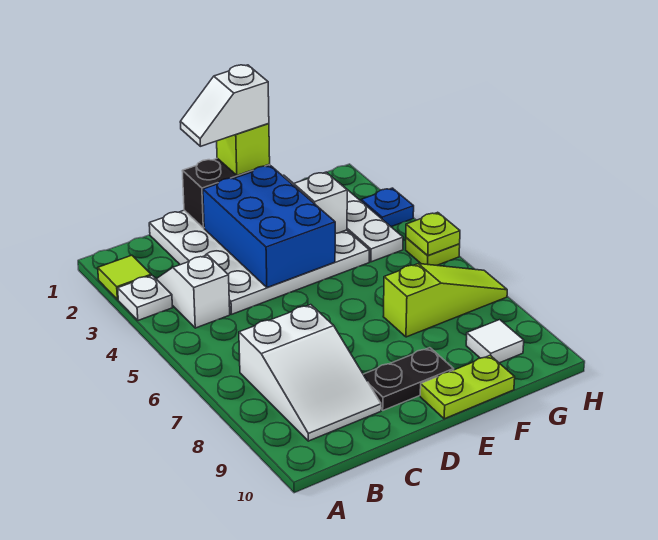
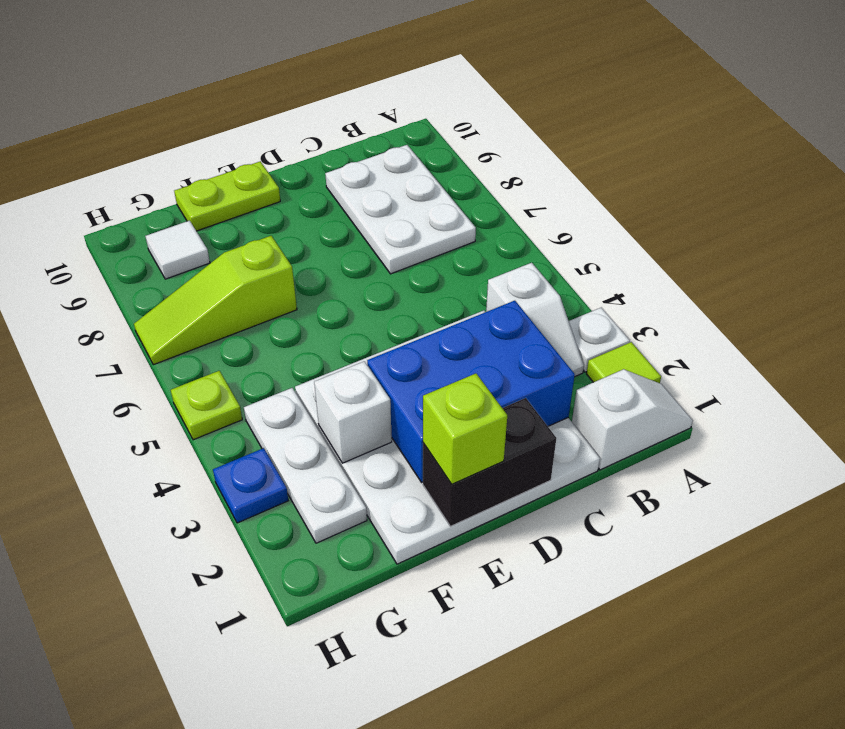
white slope B7:C9 level 1 top 7 -> white plate B7:C9 level 1
white slope D1:E1 level 4 top E -> white slope A1:B1 level 1 top B
blue brick D2:E4 level 2 -> blue brick C2:E3 level 2
black plate D9:E9 level 1 -> none
lime plate H5 level 2 -> none

